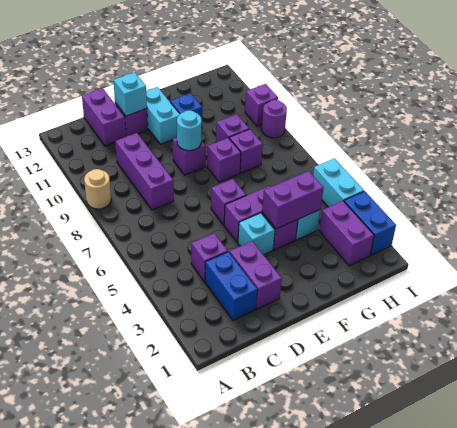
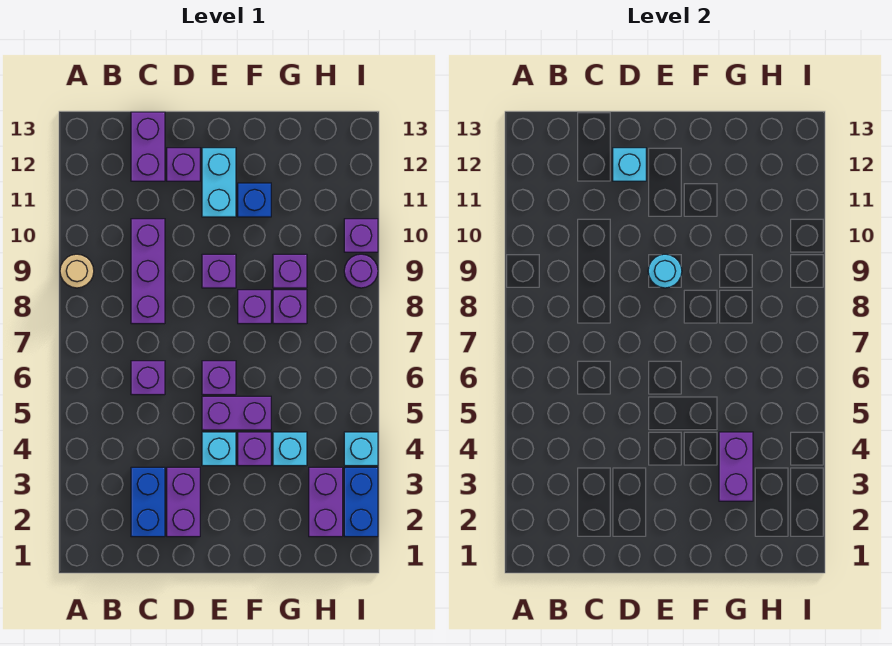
purple brick C4 level 1 -> purple brick C6 level 1
purple brick F4:G4 level 2 -> purple brick G3:G4 level 2
cyan brick I4:I5 level 1 -> cyan brick I4 level 1

